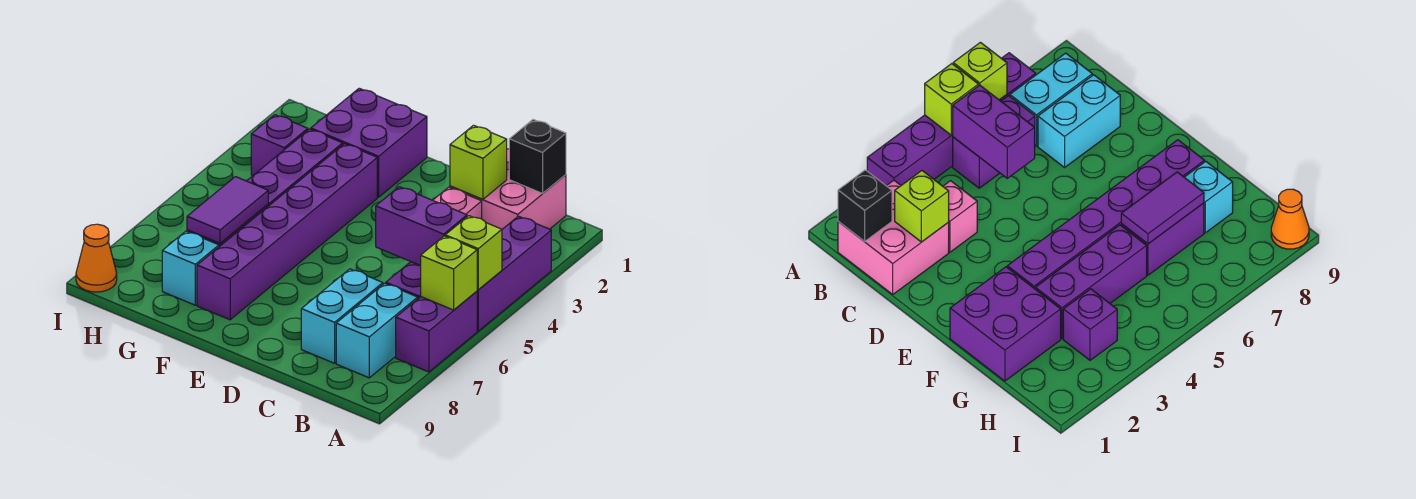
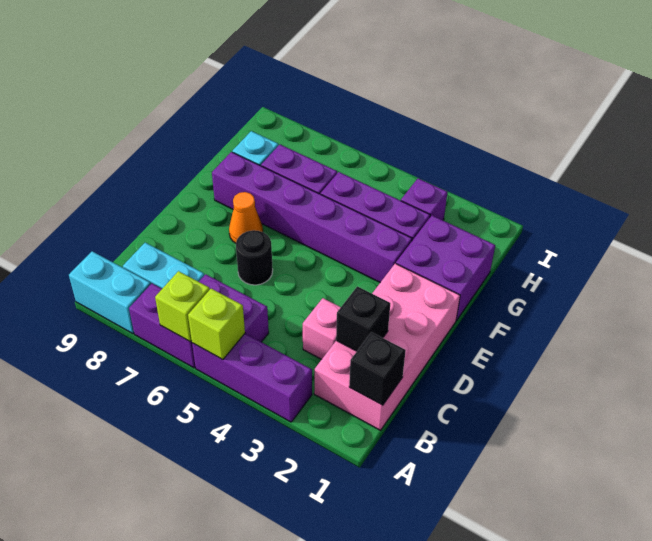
pink brick B1:C2 level 1 -> pink brick B1:E2 level 1
purple brick B5:C5 level 2 -> none
lime brick C2 level 2 -> black brick C2 level 2
cyan brick C7:C8 level 1 -> cyan brick A8:A9 level 1
none -> black round brick D6 level 1
purple tile G6:G7 level 2 -> none
orange cone I9 level 1 -> orange cone E7 level 1

